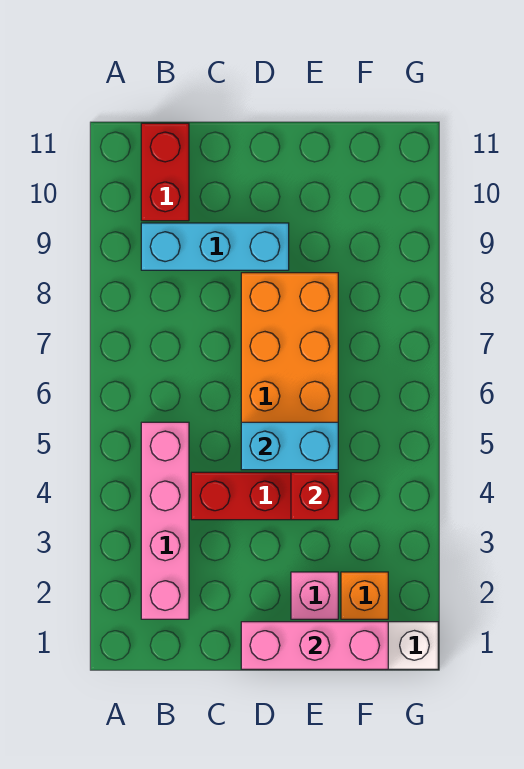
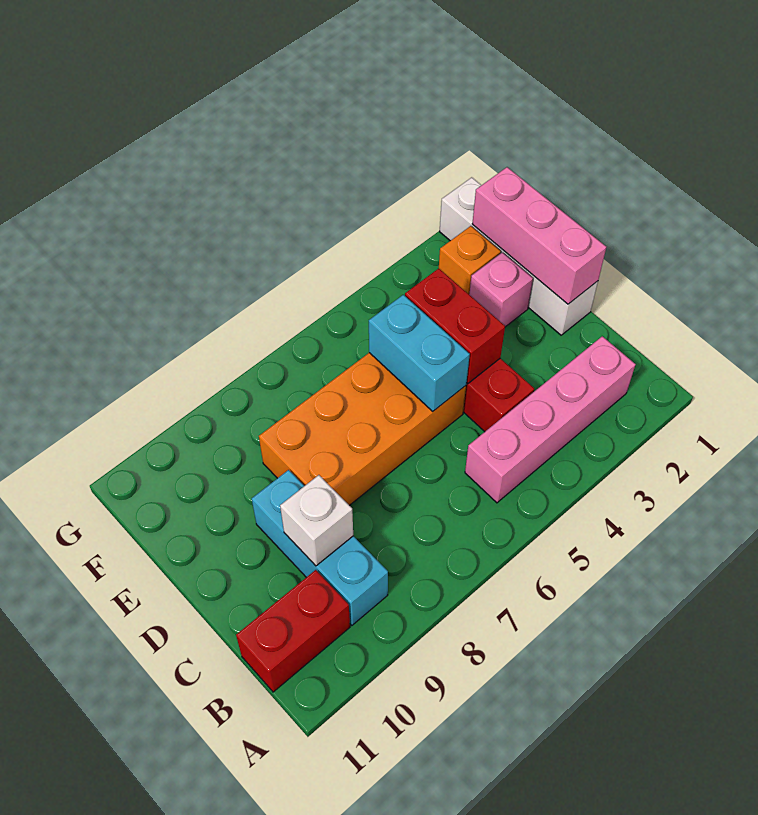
none -> white brick C9 level 2
red brick E4 level 2 -> red brick D4:E4 level 2

